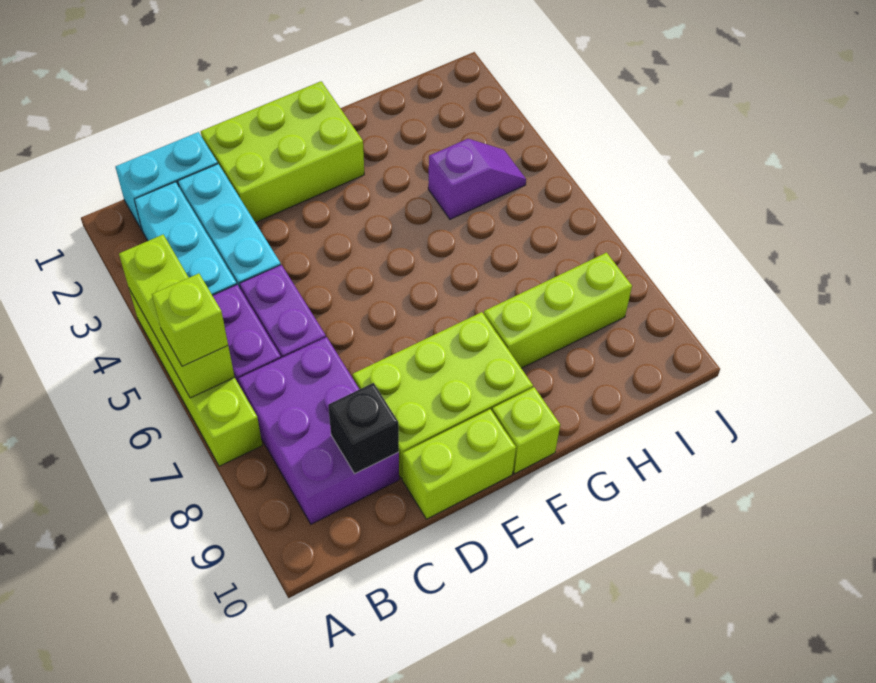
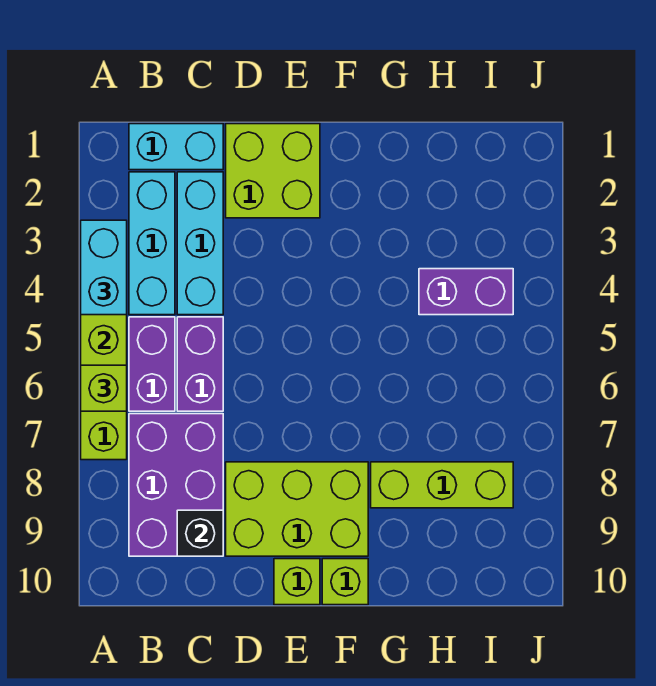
none -> cyan brick A3:A4 level 3
lime brick D1:F2 level 1 -> lime brick D1:E2 level 1
lime brick D10:E10 level 1 -> lime brick E10 level 1
purple slope H4:I4 level 1 top H -> purple brick H4:I4 level 1

